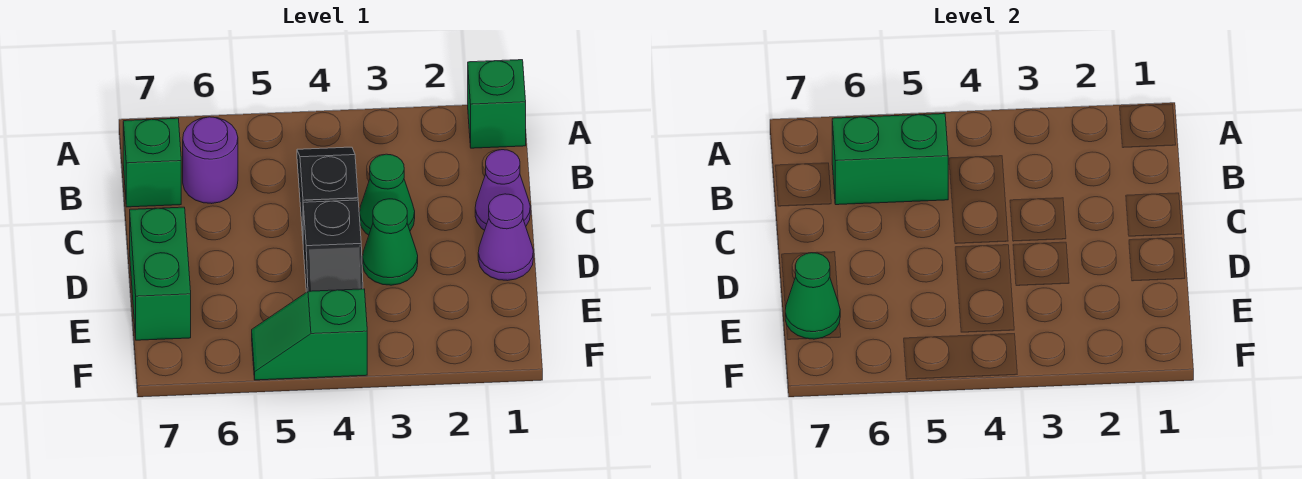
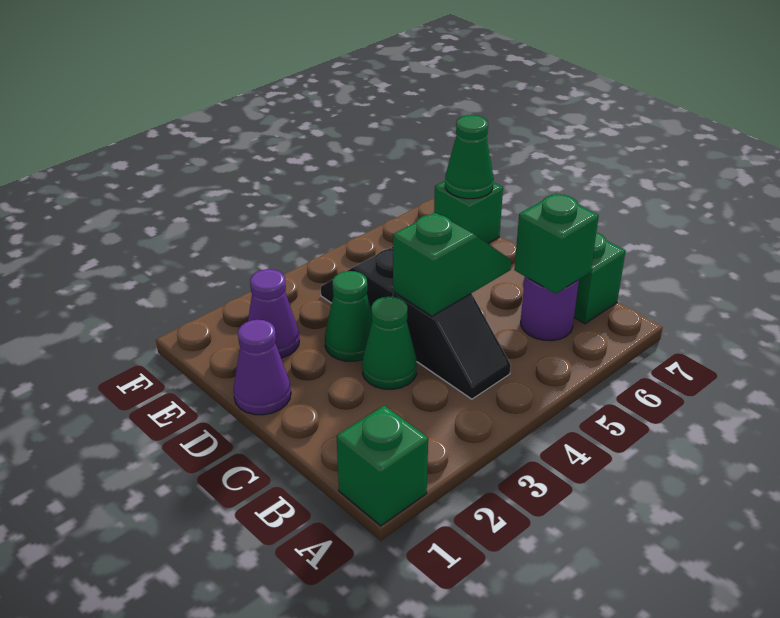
green brick B5:B6 level 2 -> green brick B6 level 2
purple cone C1 level 1 -> purple cone E2 level 1
green brick D7:E7 level 1 -> green brick E7 level 1
green slope F4:F5 level 1 top 4 -> green slope C4:C5 level 2 top 4

